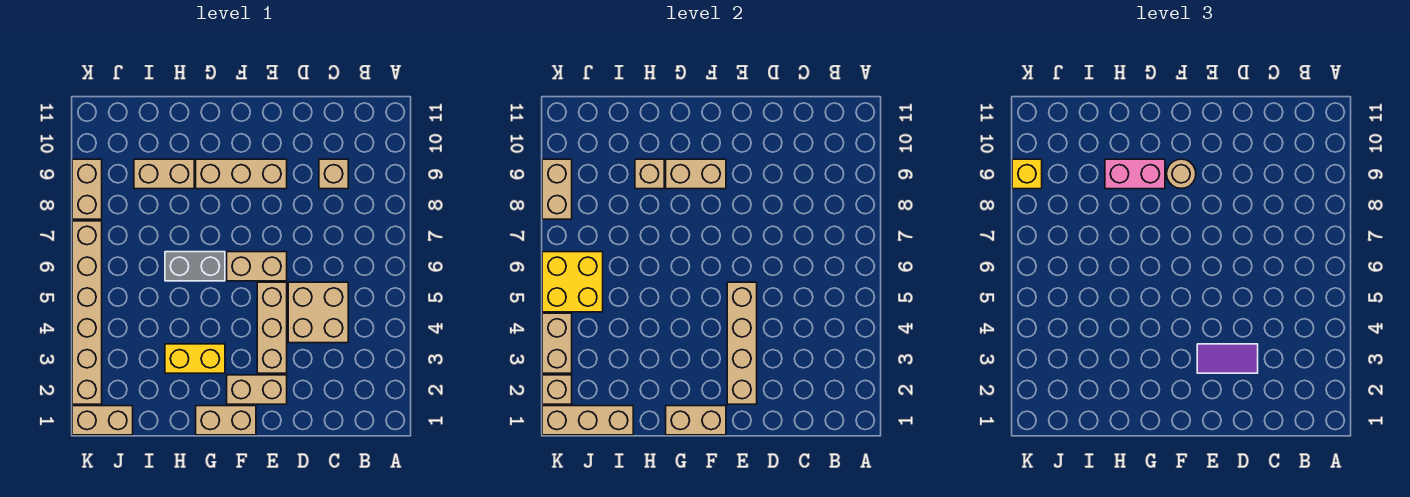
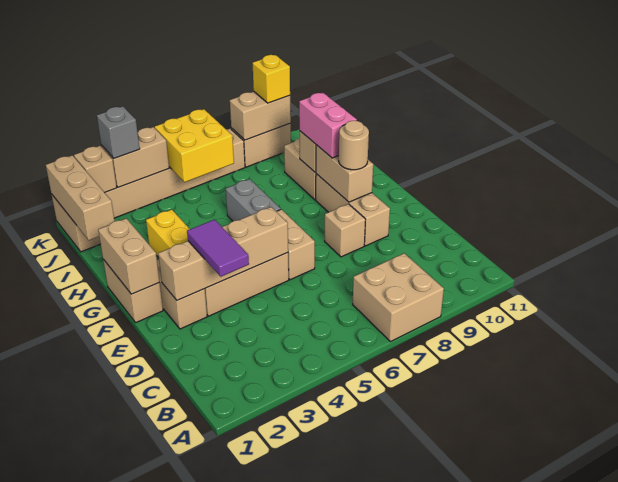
tan brick C4:D5 level 1 -> tan brick A7:B8 level 1
tan brick C9 level 1 -> tan brick E8 level 1
none -> grey brick K3 level 3

